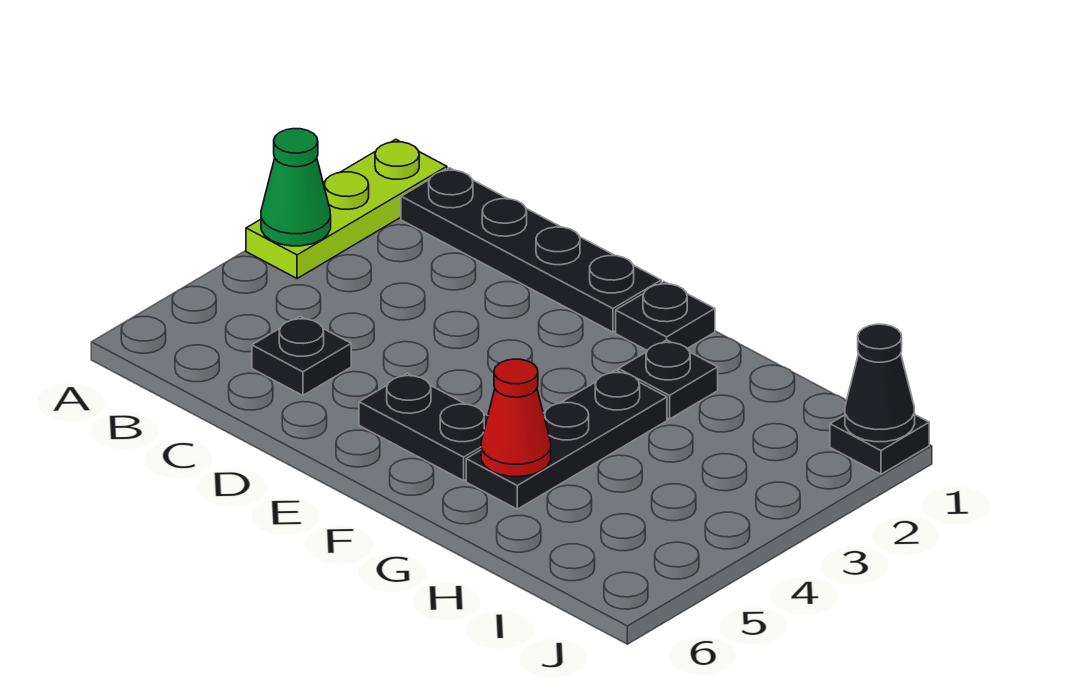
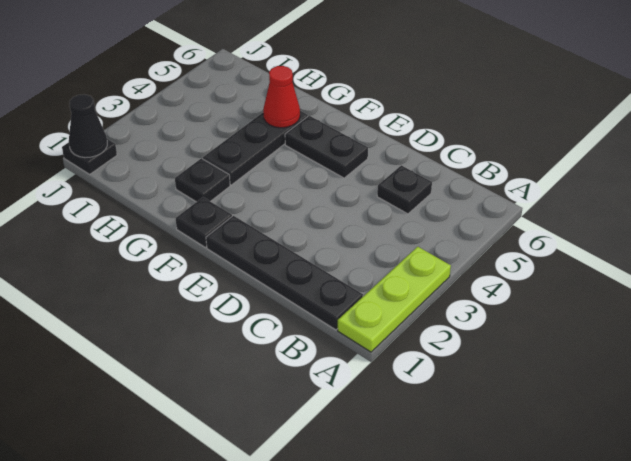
green cone A3 level 2 -> none

